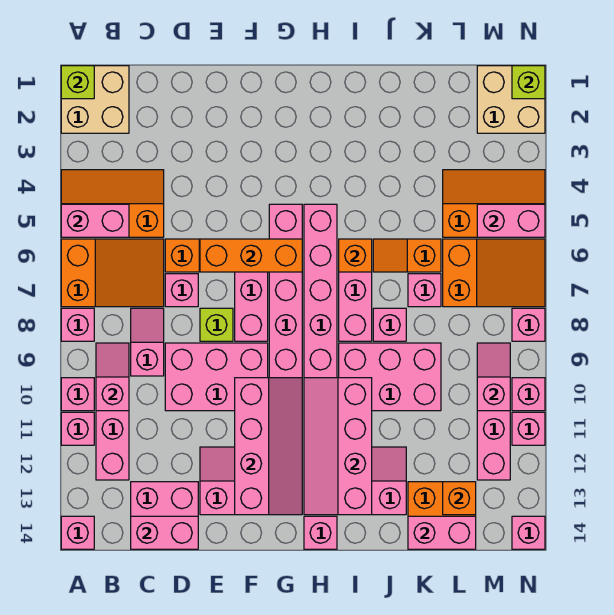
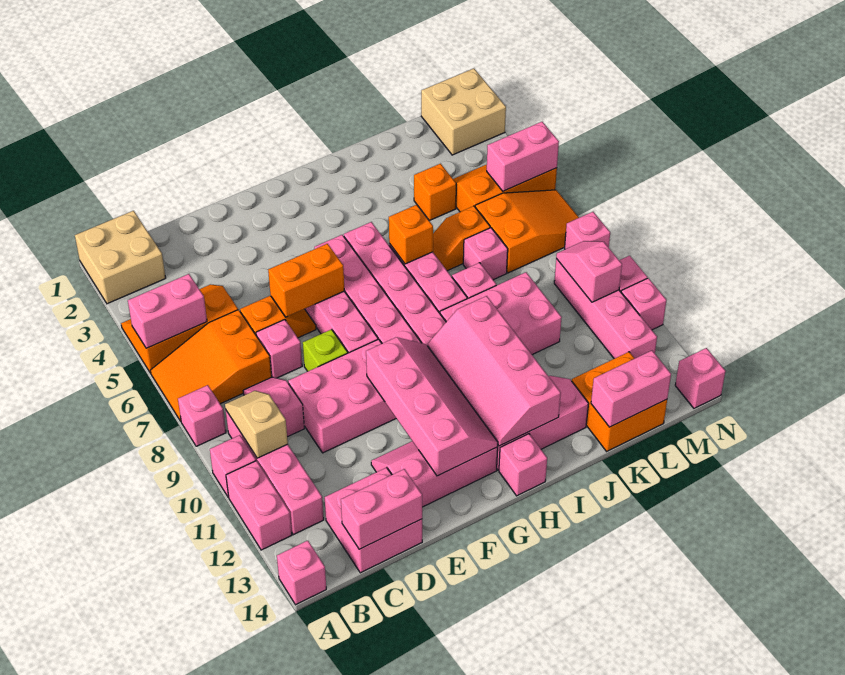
lime brick A1 level 2 -> none
orange slope A6:C7 level 1 top A -> orange slope A6:C7 level 1 top C
pink brick A11 level 1 -> pink brick A11:A12 level 1
pink slope B9:B10 level 2 top 10 -> tan slope B9:B10 level 2 top 10
orange brick E6:G6 level 2 -> orange brick E6:F6 level 2
orange brick L13 level 2 -> orange brick K4 level 1
lime brick N1 level 2 -> none

